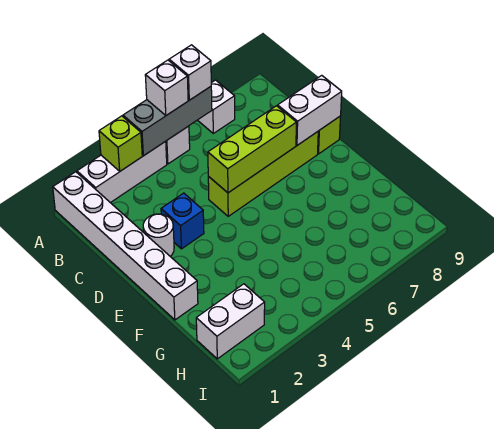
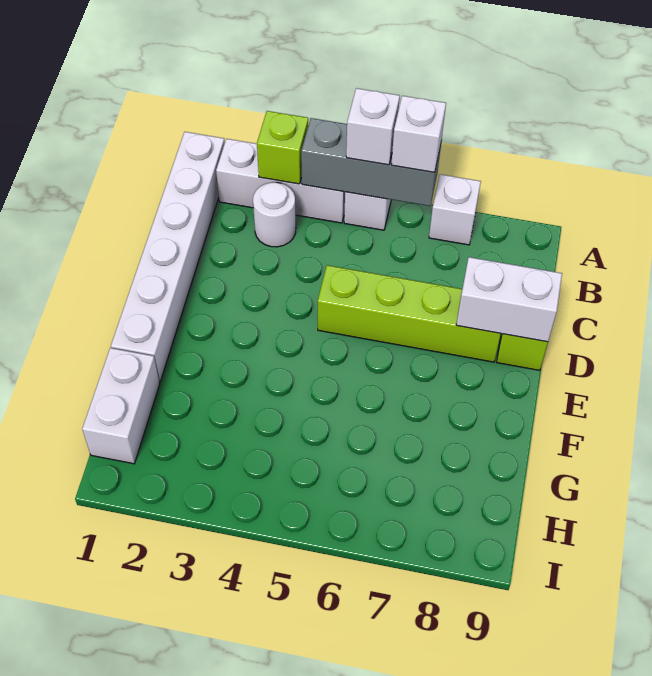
white round brick D2 level 1 -> white round brick B3 level 1
blue brick D3 level 1 -> none
lime brick D5:D7 level 2 -> none
white brick H1:H2 level 1 -> white brick G1:H1 level 1

